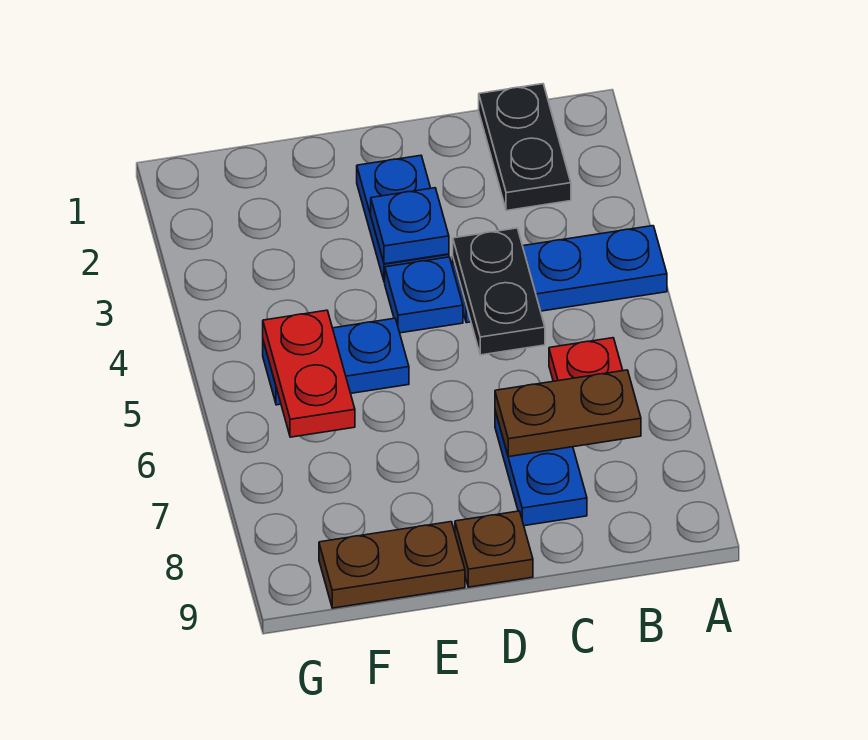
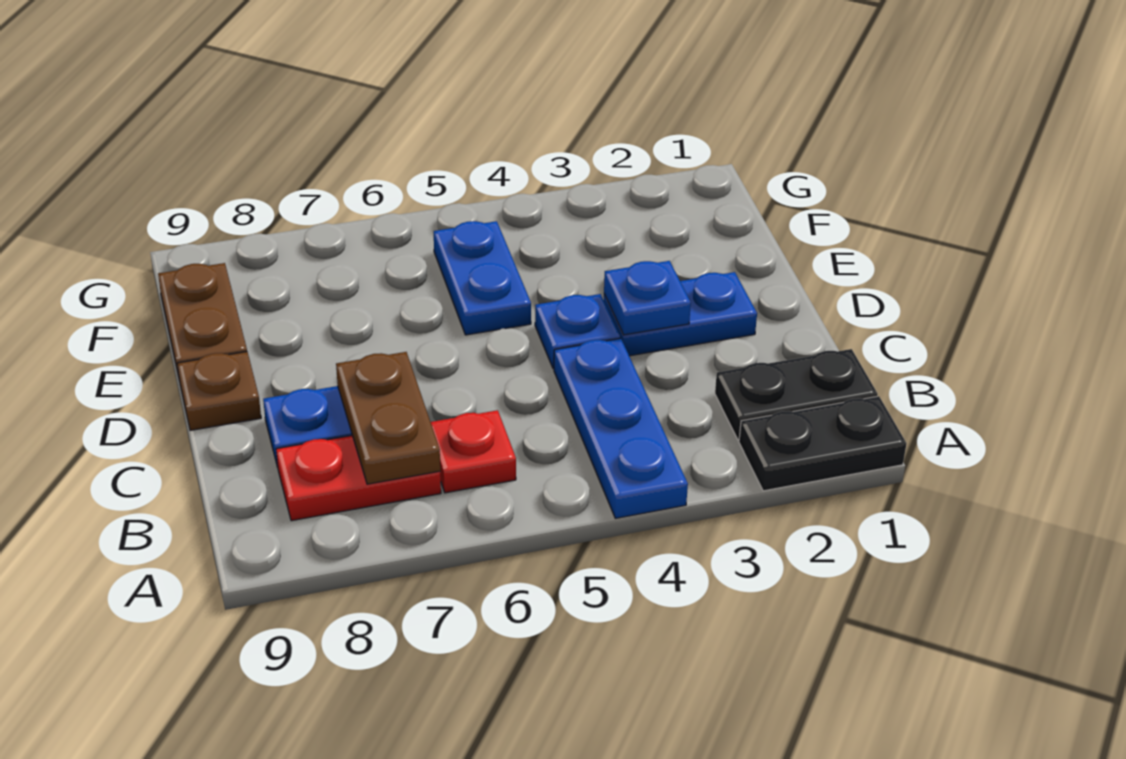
black plate C4:C5 level 2 -> black plate A1:A2 level 1
red plate F5:F6 level 2 -> red plate B7:B8 level 1

